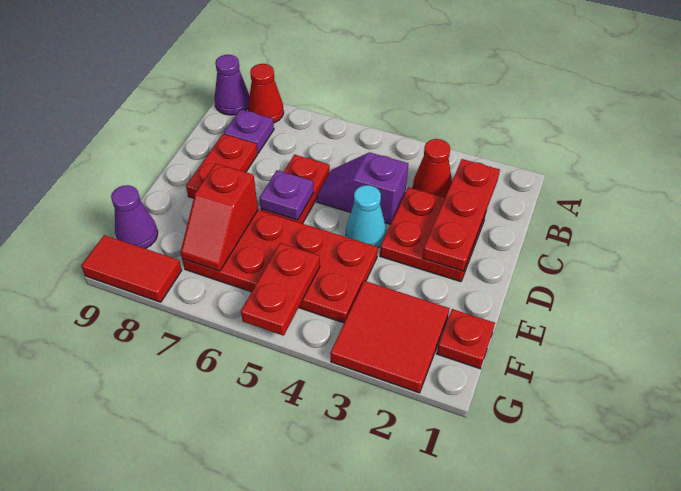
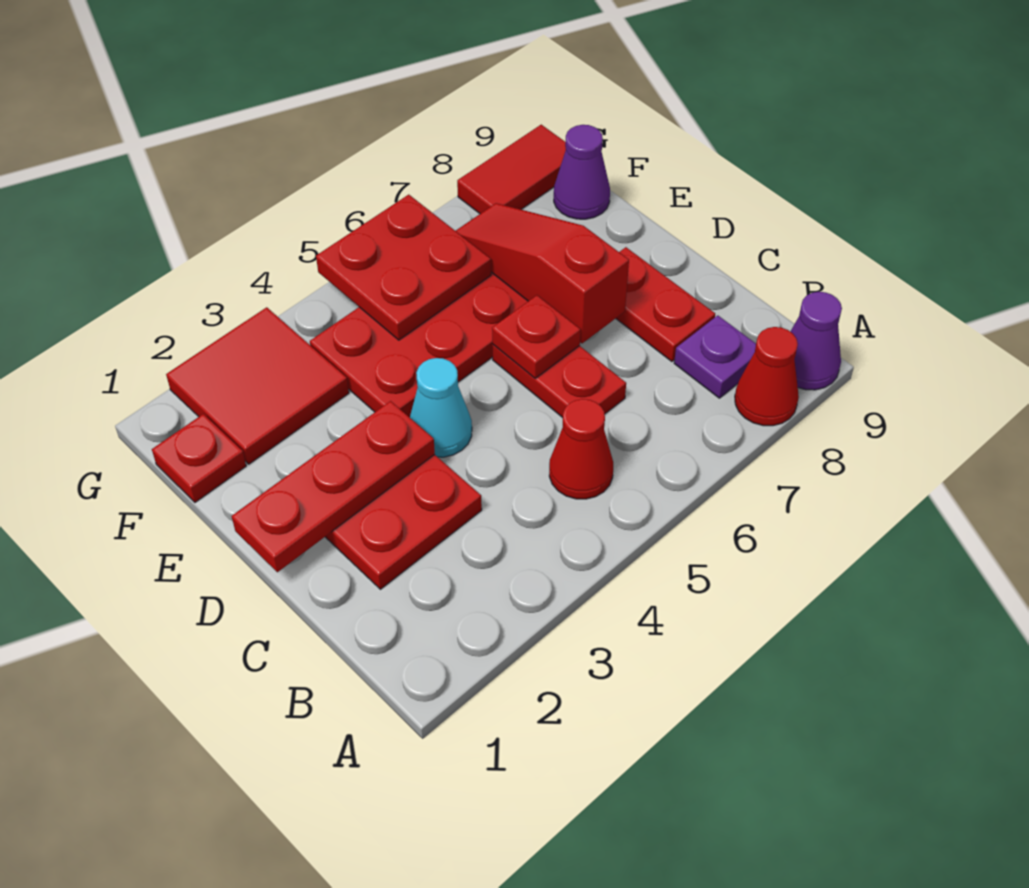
red plate B2:D2 level 2 -> red plate D1:D3 level 2
red cone B3 level 1 -> red cone B5 level 1
purple slope C4:C5 level 1 top 4 -> none
purple plate D6 level 2 -> red plate D6 level 2
red slope E7:F7 level 2 top E -> red slope D7:F7 level 2 top D
red plate F5:G5 level 2 -> red plate F5:G6 level 2

